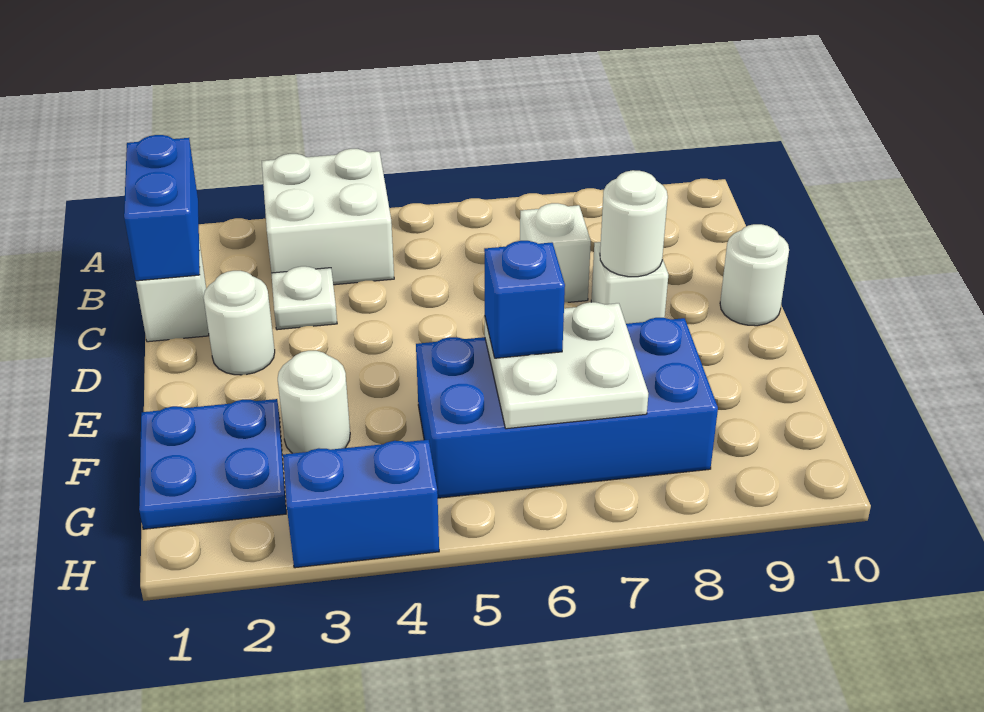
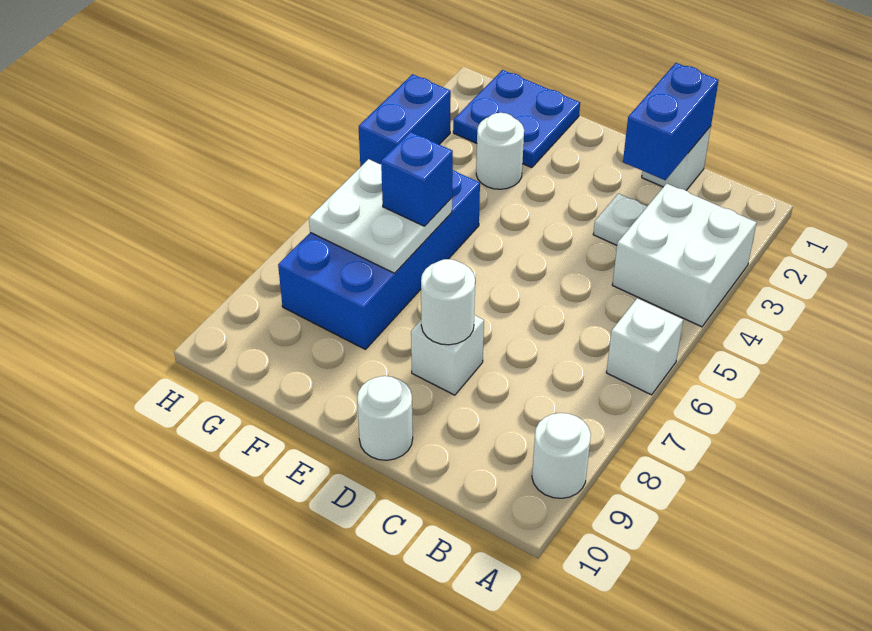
blue brick B1:C1 level 2 -> blue brick C1:C2 level 2
white brick C7 level 1 -> white brick A6 level 1
white round brick D2 level 1 -> white round brick A9 level 1

